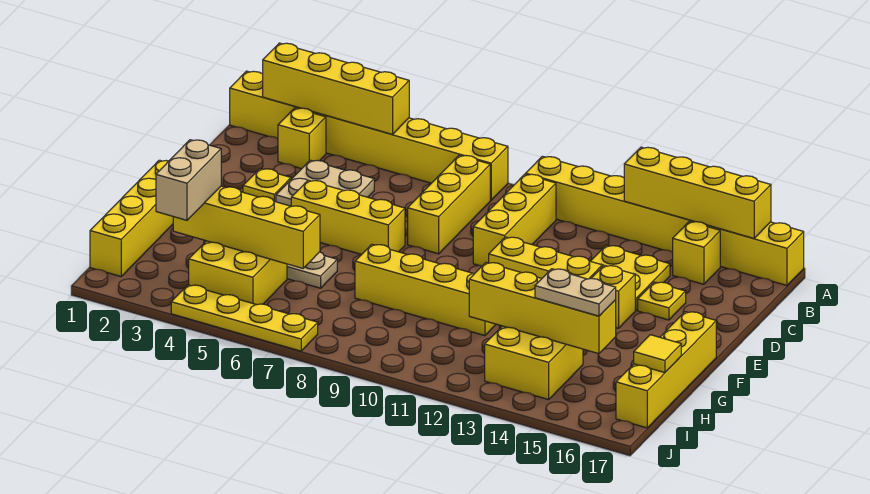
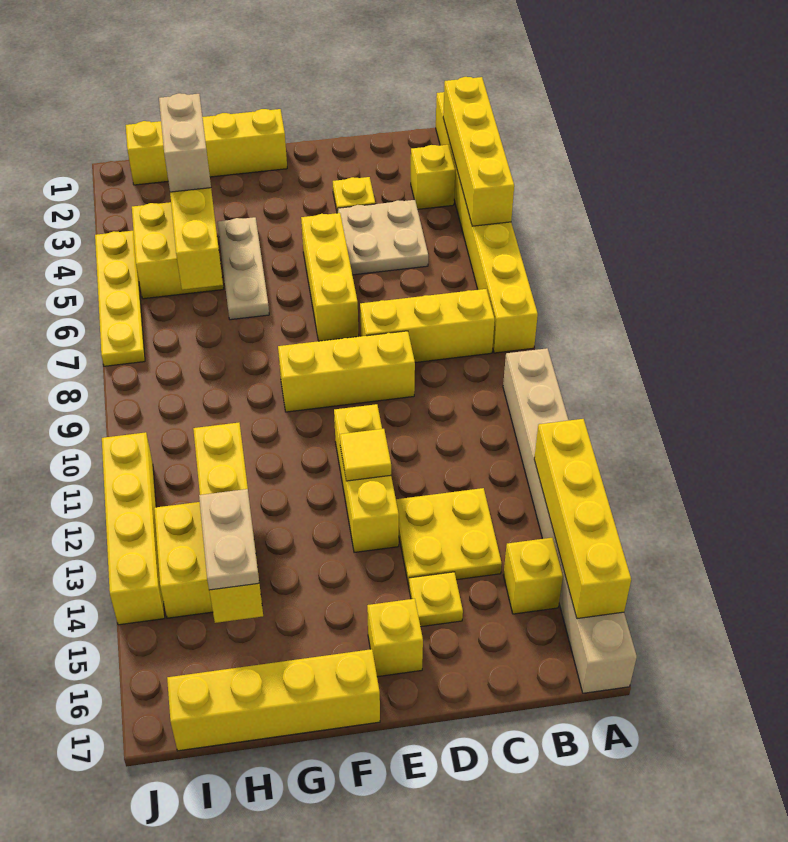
yellow brick A10:A17 level 1 -> tan brick A10:A17 level 1
yellow brick B10:D10 level 1 -> yellow brick D9:F9 level 1
yellow brick E14 level 1 -> yellow brick E16 level 1
yellow brick G8:G11 level 1 -> yellow brick J11:J14 level 1
tan brick H3:I3 level 3 -> tan brick H3:H4 level 3
yellow tile H17 level 2 -> yellow tile E12 level 2

